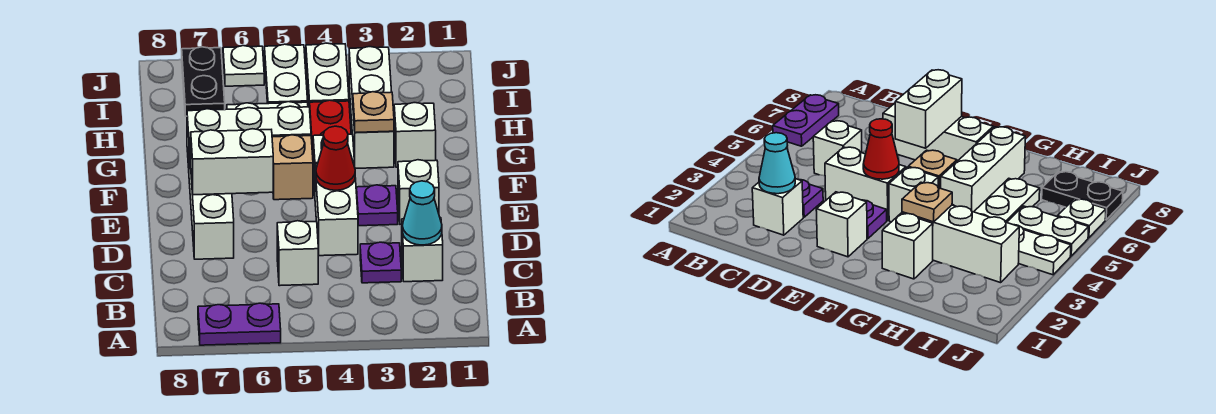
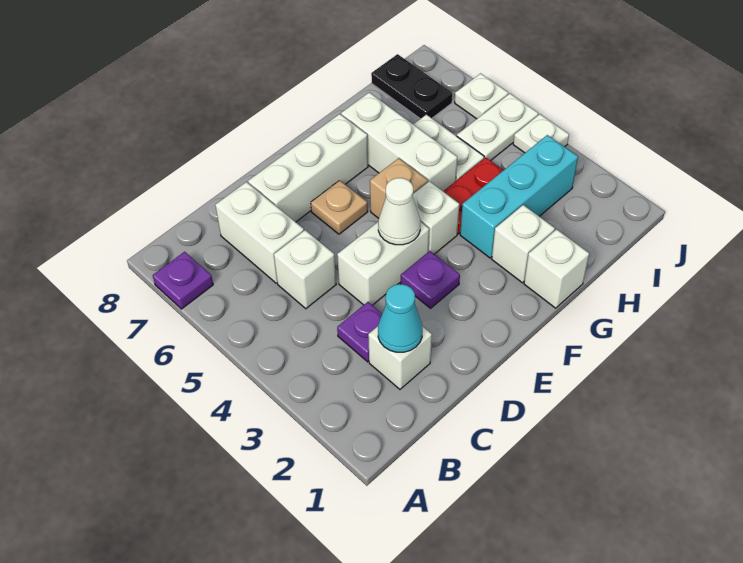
purple plate A6:A7 level 1 -> purple plate A7 level 1
white brick E2 level 1 -> white brick G1 level 1
red cone E4 level 2 -> white cone E4 level 2
white brick E6:E7 level 2 -> white brick C6:C7 level 1
white brick G3:I3 level 1 -> cyan brick G3:I3 level 1
tan plate G3 level 2 -> tan plate E6 level 1
white plate I4:J4 level 1 -> white plate J4 level 1
black plate I7:J7 level 1 -> black plate I7:I8 level 1

